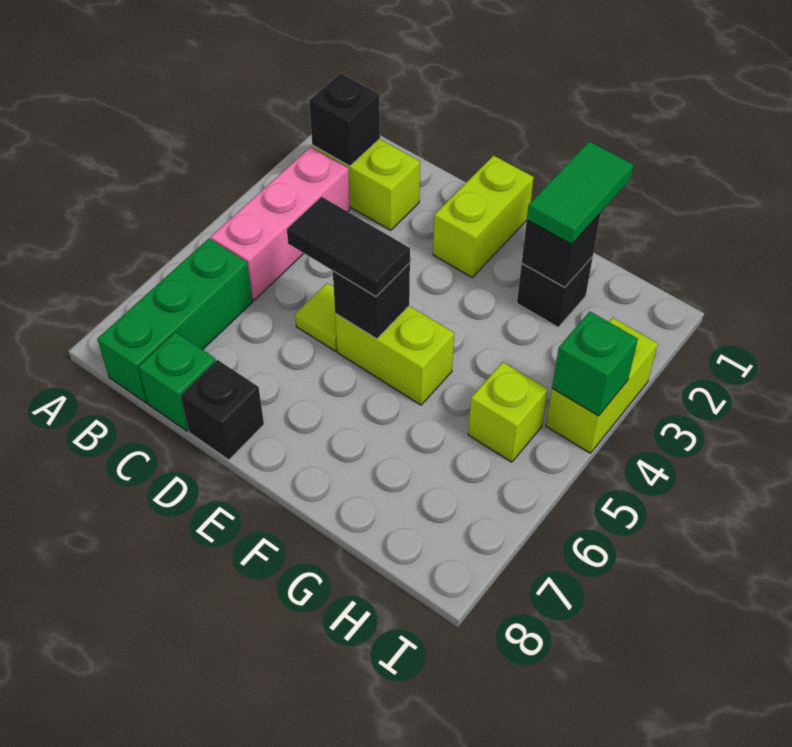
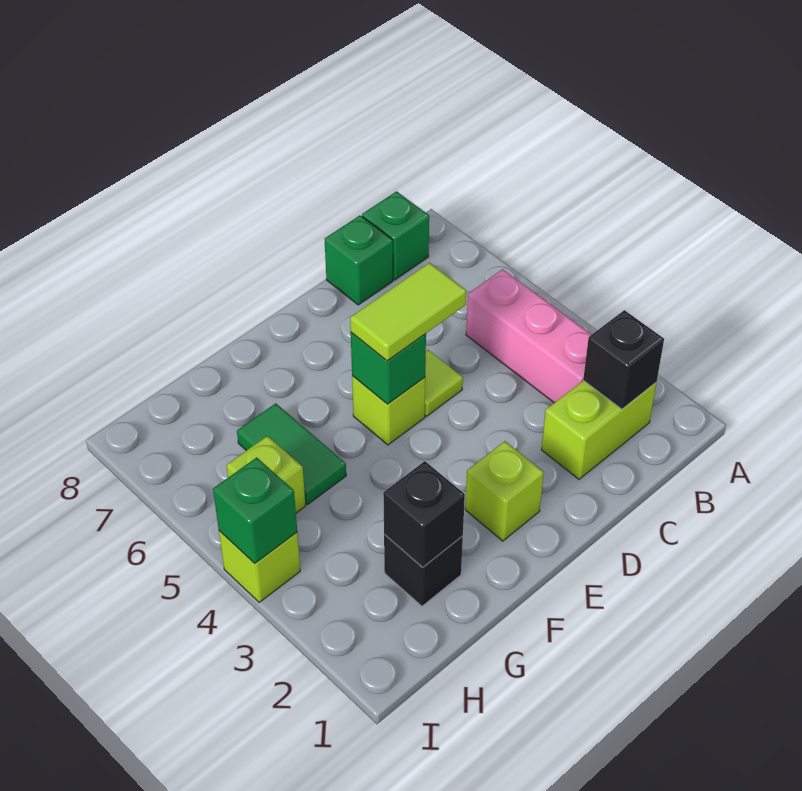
green brick B6:B8 level 1 -> green brick B8 level 1
black tile D5:E5 level 3 -> lime tile D5:E5 level 3
black brick D8 level 1 -> none
lime brick E1:E2 level 1 -> lime brick E2 level 1
lime brick E5:F5 level 1 -> lime brick E5 level 1
black brick E5 level 2 -> green brick E5 level 2
green tile G1:G2 level 3 -> green tile G5:G6 level 1
lime brick I3:I4 level 1 -> lime brick I4 level 1

